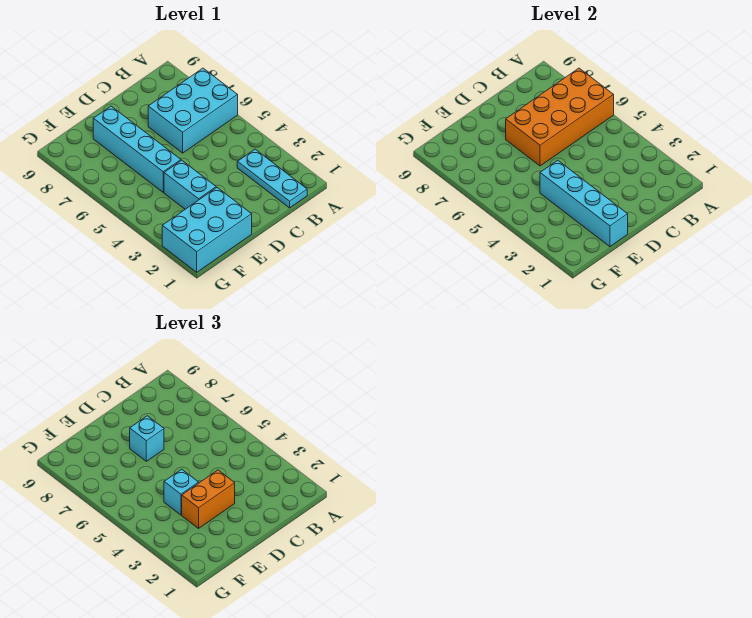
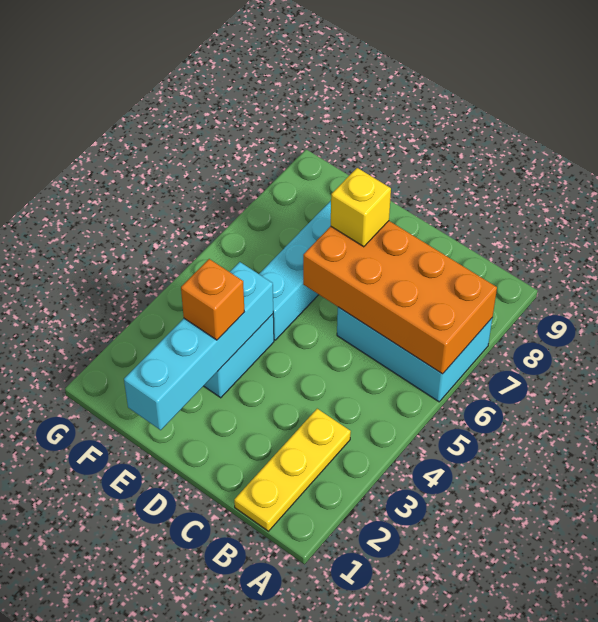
cyan plate B1:B3 level 1 -> yellow plate B1:B3 level 1
orange brick D3:E3 level 3 -> orange brick E3 level 3
cyan brick D7 level 3 -> yellow brick D7 level 3
cyan brick E1:G2 level 1 -> none
cyan brick E4 level 3 -> none

